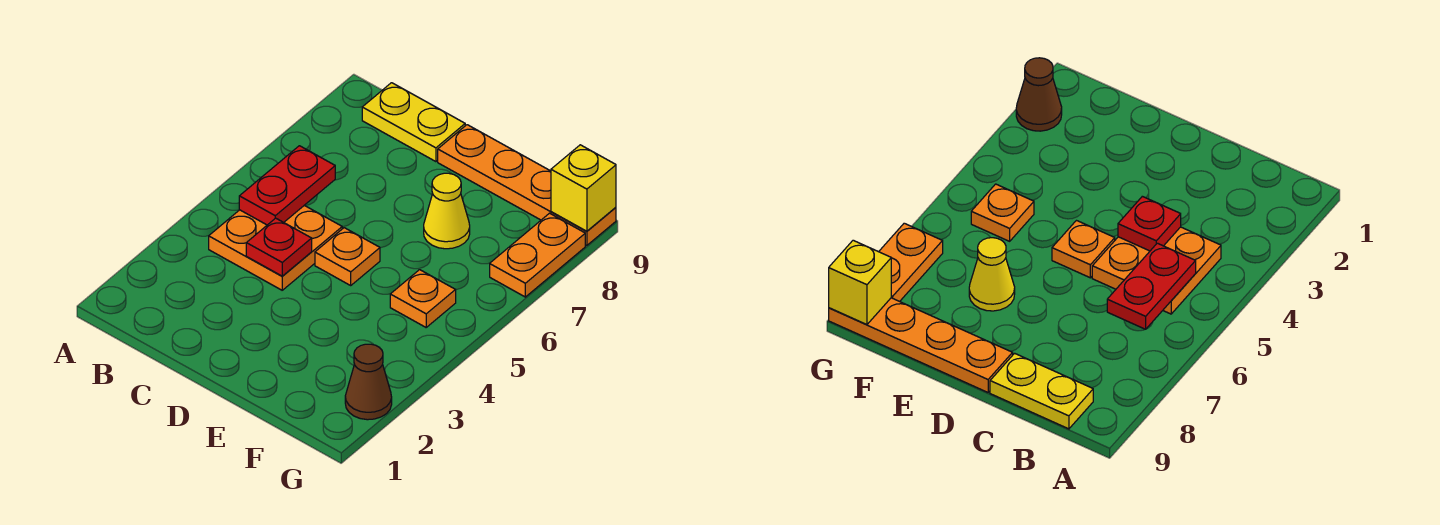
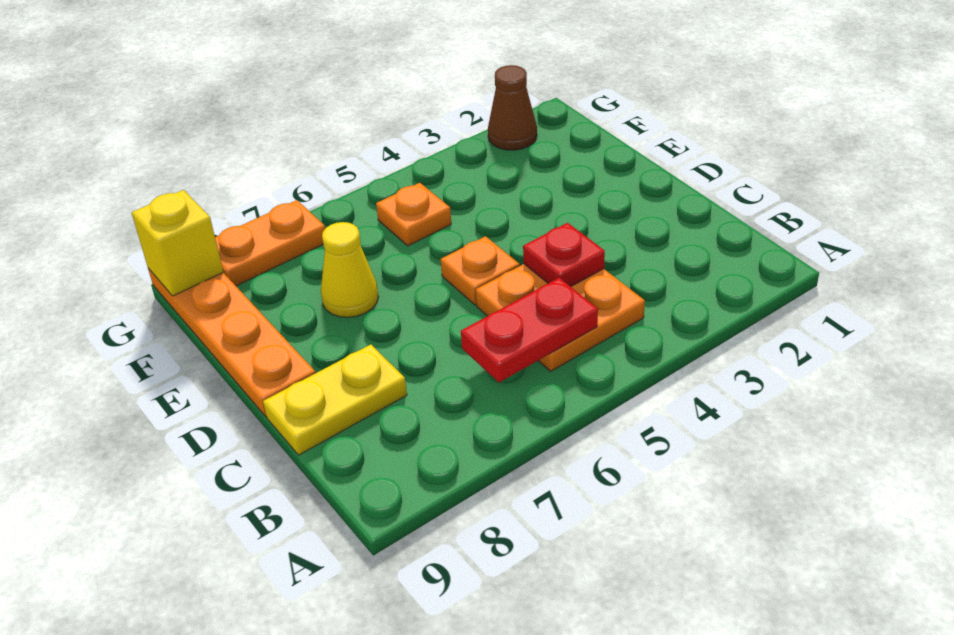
yellow plate B9:C9 level 1 -> yellow plate C8:C9 level 1

